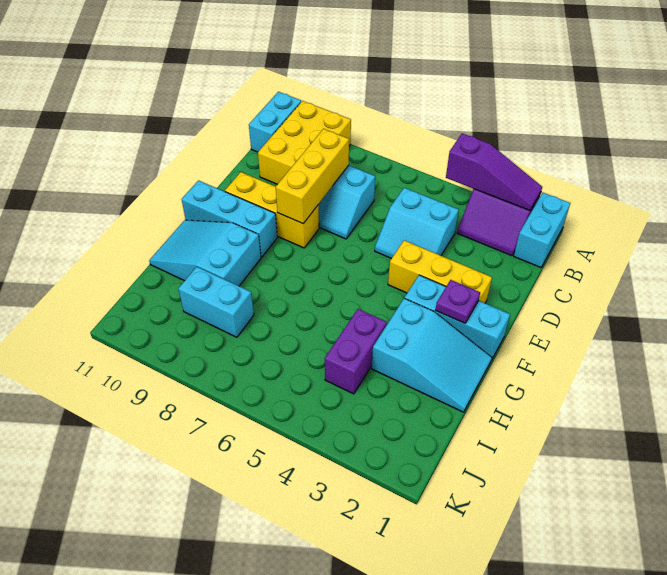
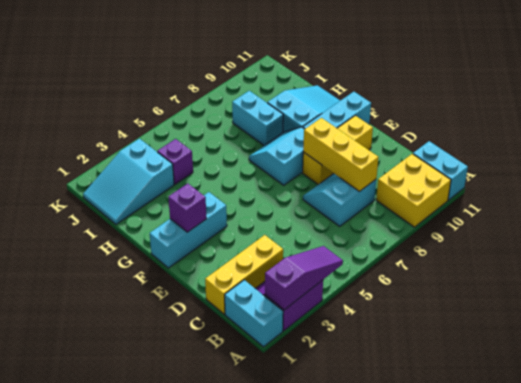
purple slope A2:A4 level 2 top 4 -> purple slope A2:A4 level 2 top 2
yellow brick A9:C10 level 1 -> yellow brick A9:B10 level 1
cyan slope C4:D5 level 1 top C -> cyan slope F7:G8 level 1 top F
yellow brick E2:E4 level 1 -> yellow brick C1:C3 level 1
purple plate F2 level 2 -> purple brick F2 level 2
cyan slope G1:H3 level 1 top 3 -> cyan slope I1:J3 level 1 top 3
purple brick H4:I4 level 1 -> purple brick I4 level 1
cyan brick I8:I9 level 1 -> cyan brick H8:I8 level 1

